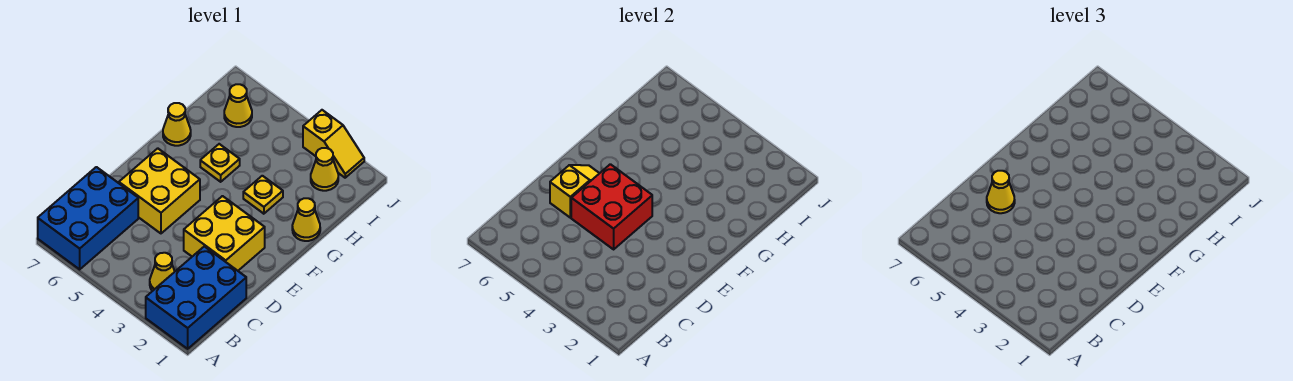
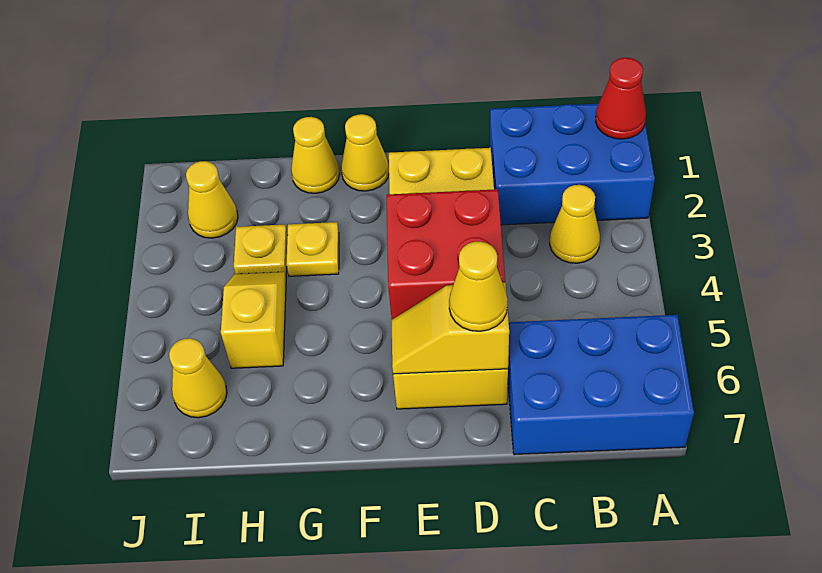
none -> red cone A1 level 2
yellow plate G5 level 1 -> yellow plate H3 level 1
yellow cone G7 level 1 -> yellow cone F1 level 1
yellow slope J2:J3 level 1 top 3 -> yellow slope H4:H5 level 1 top 5

